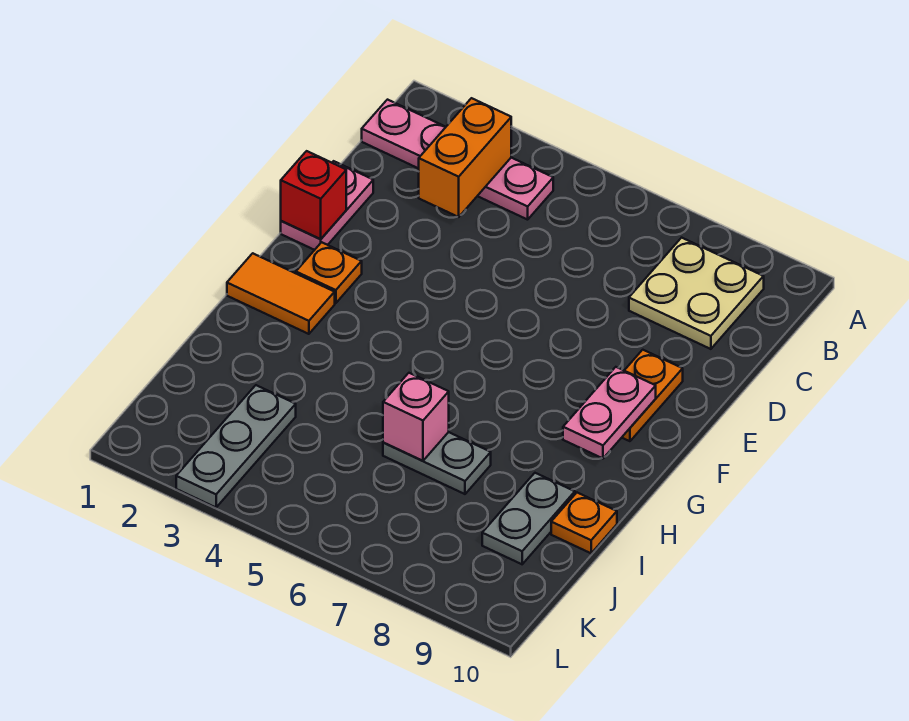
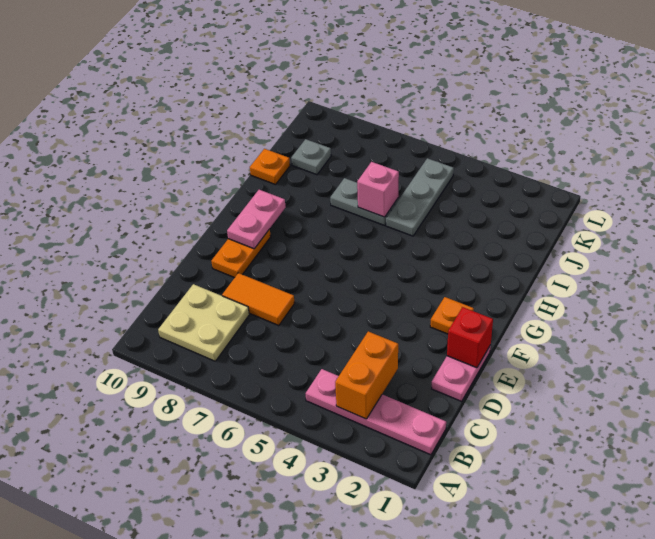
orange tile G1:G2 level 1 -> orange tile D7:D8 level 1
grey plate I9:J9 level 1 -> grey plate J9 level 1
grey plate J3:L3 level 1 -> grey plate I5:K5 level 1

